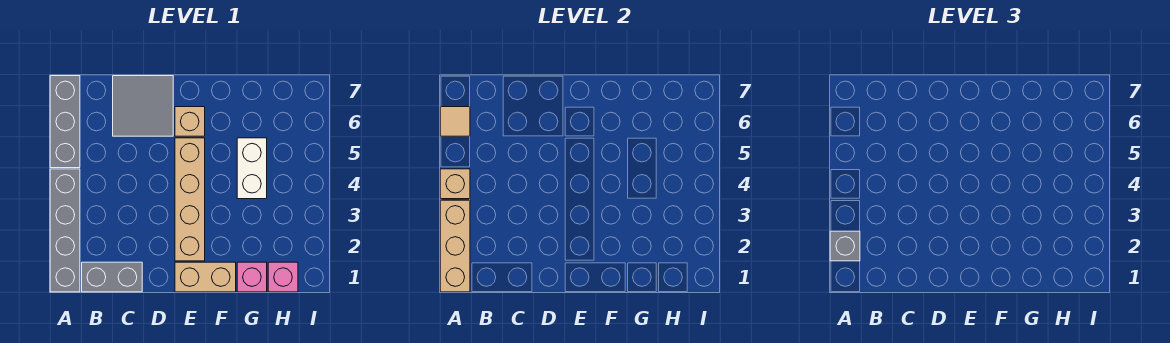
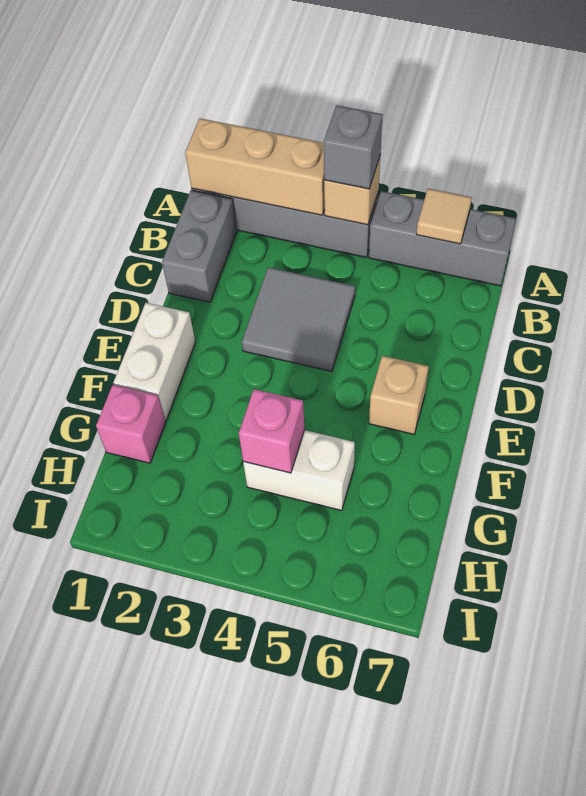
grey brick A2 level 3 -> grey brick A4 level 3
grey tile C6:D7 level 1 -> grey tile C3:D4 level 1
tan brick E1:F1 level 1 -> white brick E1:F1 level 1
tan brick E2:E5 level 1 -> none
pink brick H1 level 1 -> pink brick G4 level 2

